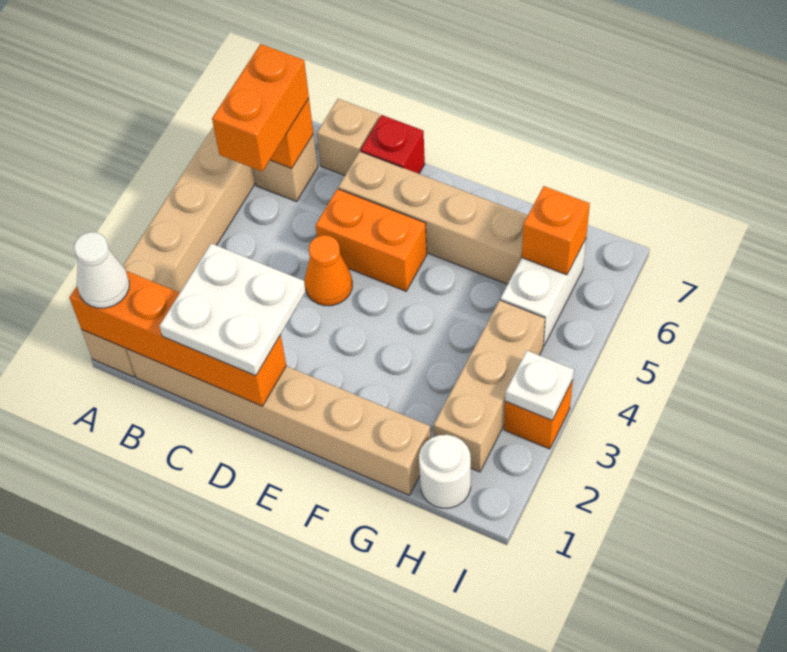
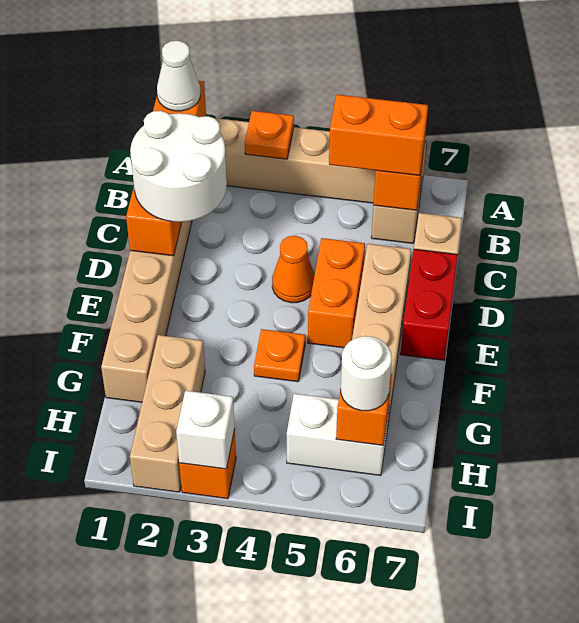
none -> orange plate A3 level 2
white plate C1:D2 level 3 -> white round brick C1:D2 level 3
red brick D7 level 1 -> red brick D7:E7 level 1
none -> orange plate F4 level 1
white round brick H1 level 1 -> white round brick H6 level 3
tan brick H2:H4 level 1 -> tan brick G2:I2 level 1
white plate I3 level 2 -> white brick I3 level 2

